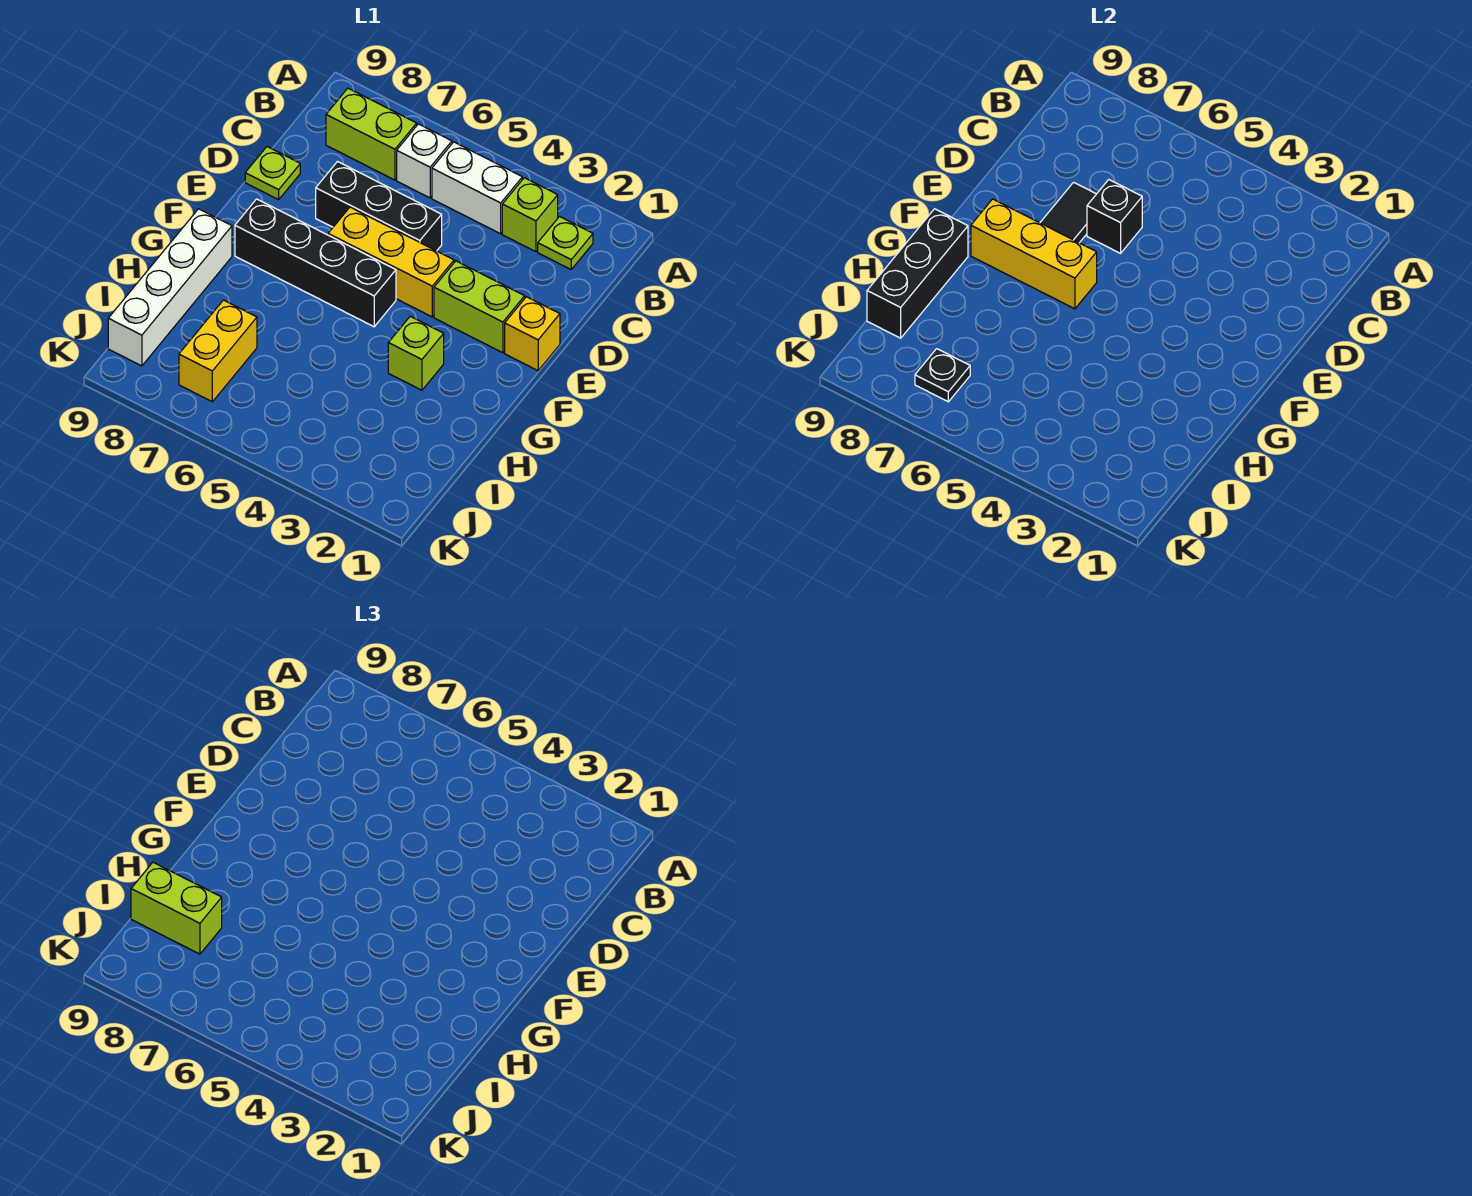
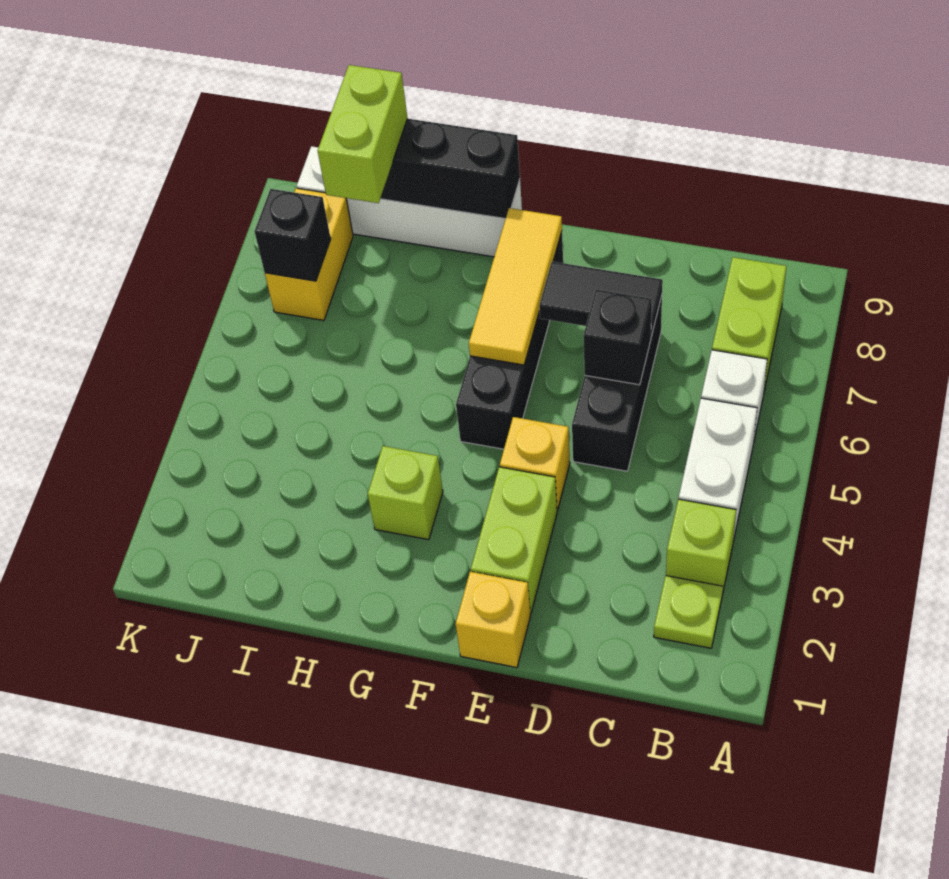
lime plate D9 level 1 -> none
yellow brick E4:E6 level 1 -> yellow brick E4 level 1
yellow brick F6:F8 level 2 -> yellow tile F6:F8 level 2
yellow brick I7:J7 level 1 -> yellow brick J7:J8 level 1
black plate J7 level 2 -> black brick J7 level 2

